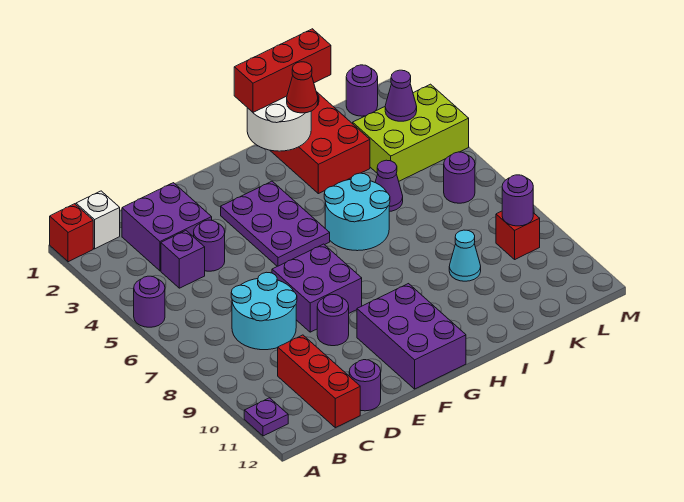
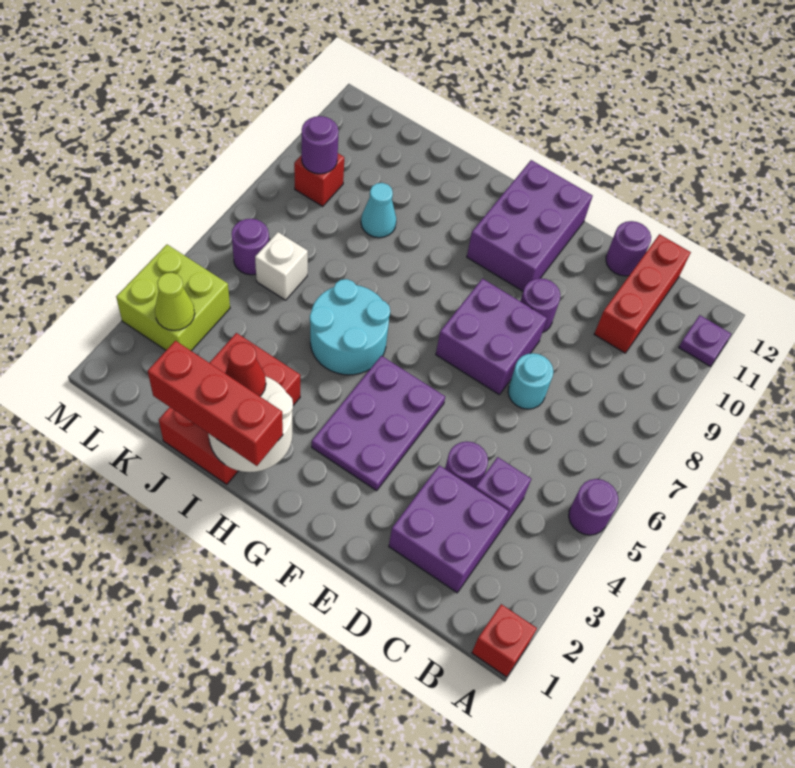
white brick B1 level 1 -> white brick K6 level 1
cyan round brick C7:D8 level 1 -> cyan round brick D7 level 1
purple cone J5 level 1 -> none
lime brick K3:M4 level 1 -> lime brick L3:M4 level 1
purple round brick L1 level 1 -> none
purple cone L3 level 2 -> lime cone L3 level 2

